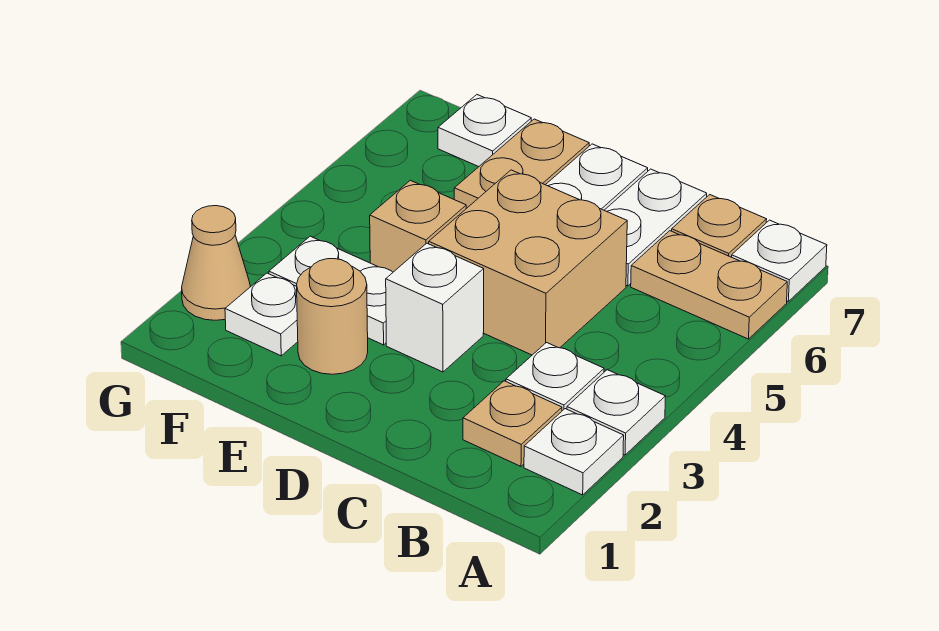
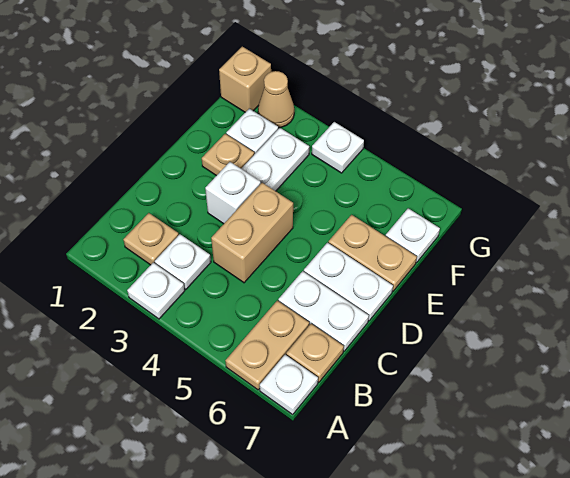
white plate A2 level 1 -> white plate G4 level 1
tan brick C4:D5 level 1 -> tan brick C4:D4 level 1
tan round brick E2 level 1 -> tan plate E2 level 1
tan brick E4 level 1 -> tan brick G1 level 1

